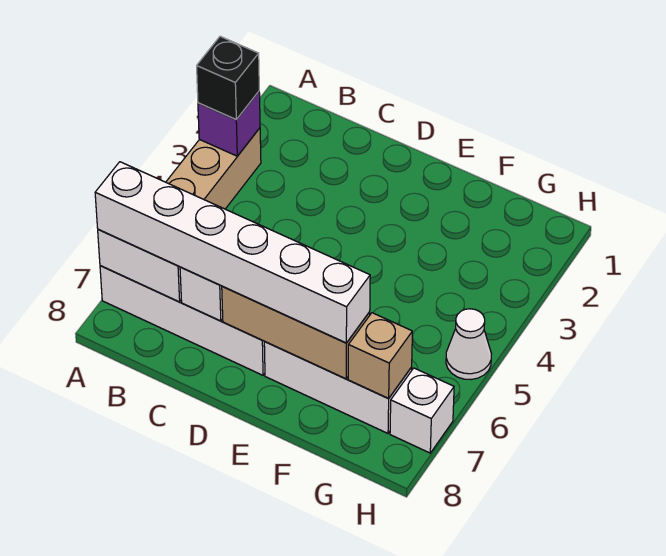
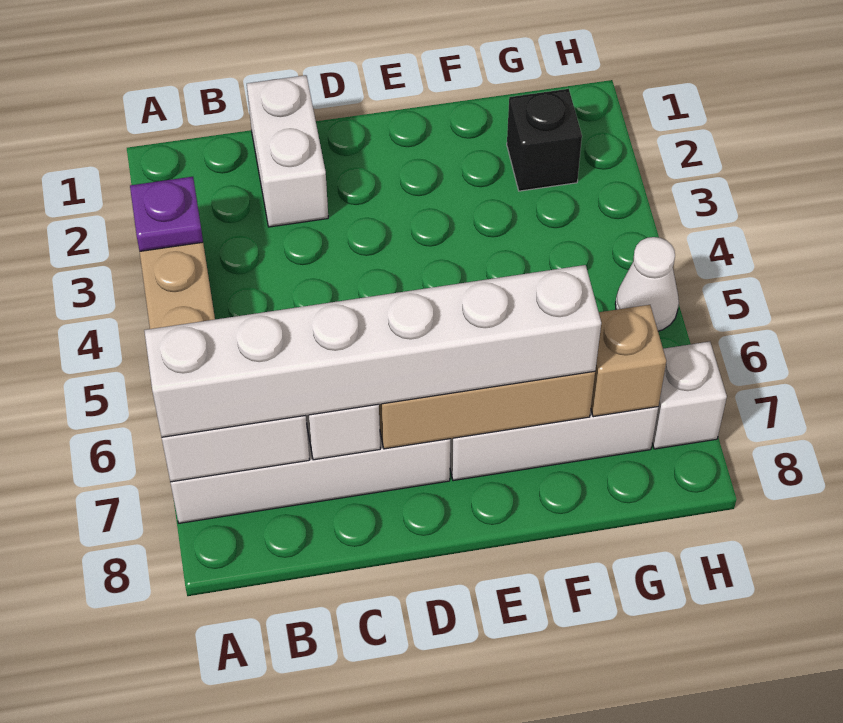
purple brick A3 level 2 -> purple plate A3 level 2
black brick A3 level 3 -> black brick G2 level 1
none -> white brick C1:C2 level 1

